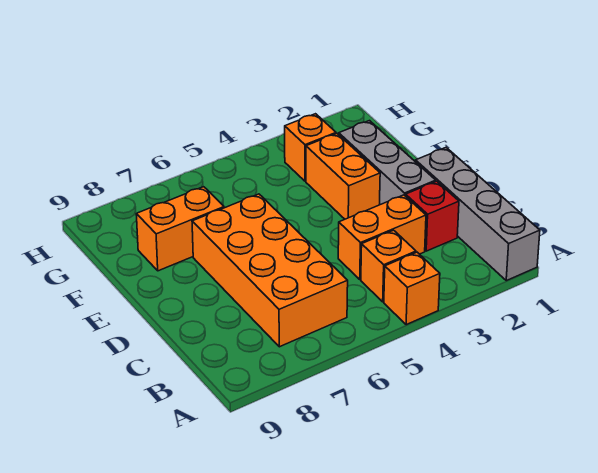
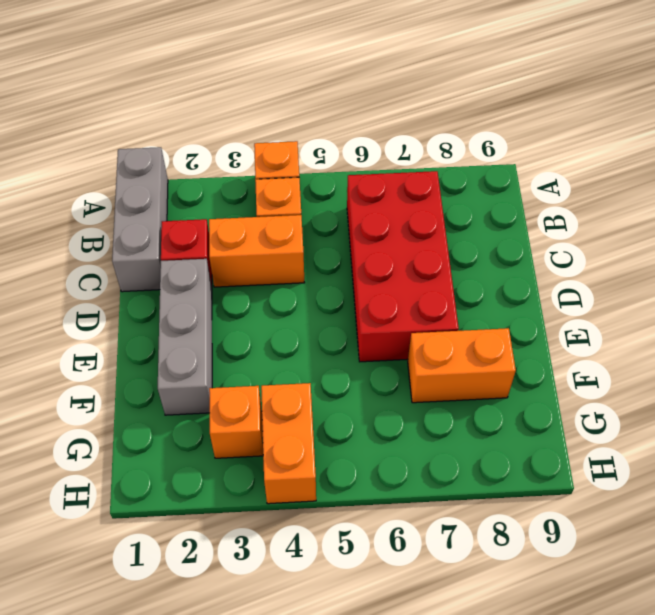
grey brick A1:D1 level 1 -> grey brick A1:C1 level 1
orange brick B6:E7 level 1 -> red brick B6:E7 level 1
orange brick E3:F3 level 1 -> orange brick G4:H4 level 1

